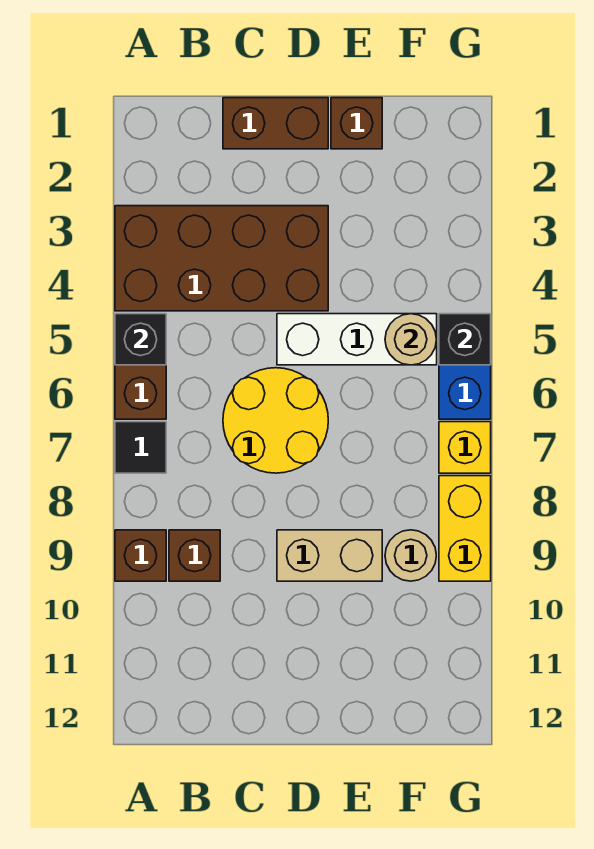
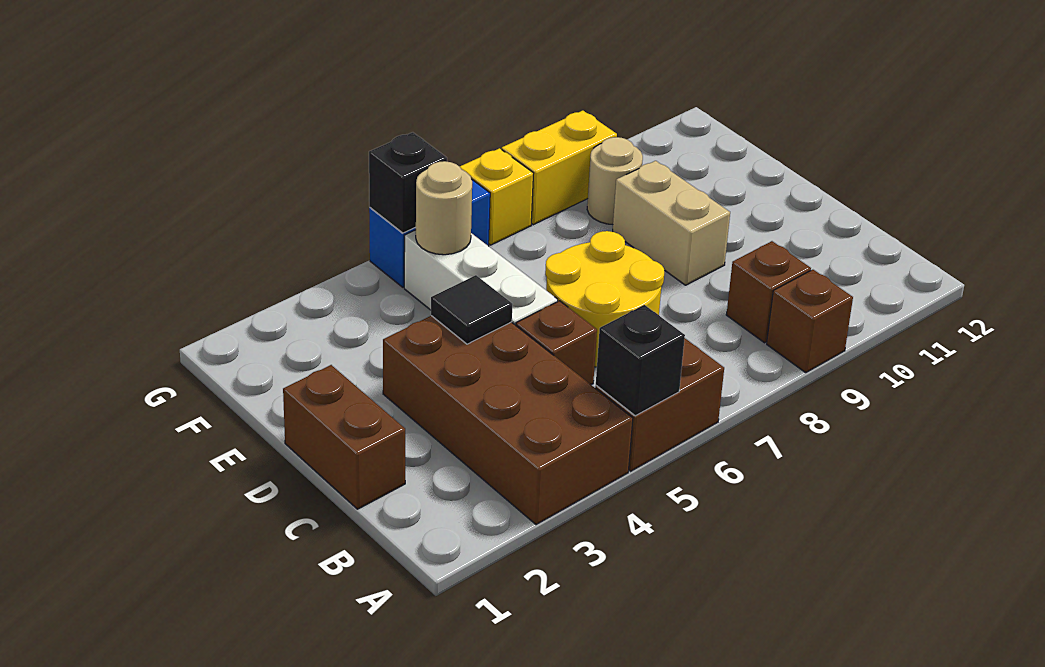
black tile A7 level 1 -> black tile D4 level 2
brown brick E1 level 1 -> brown brick C5 level 1

